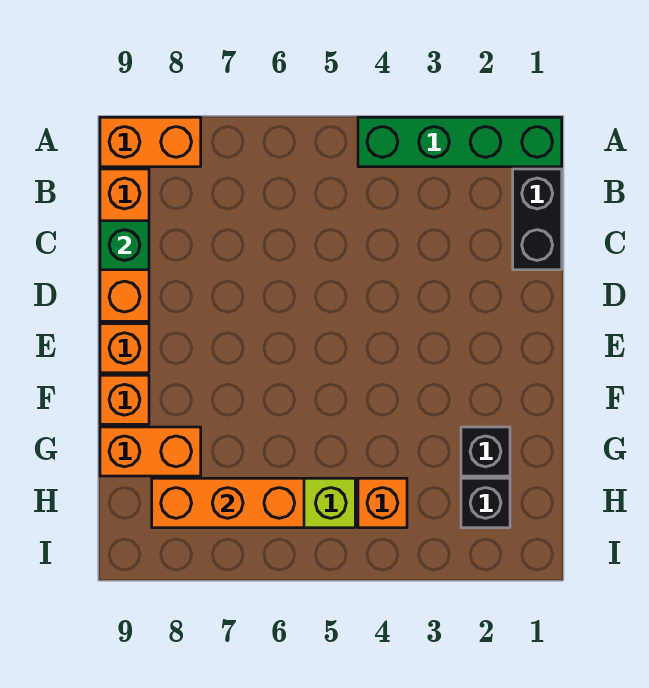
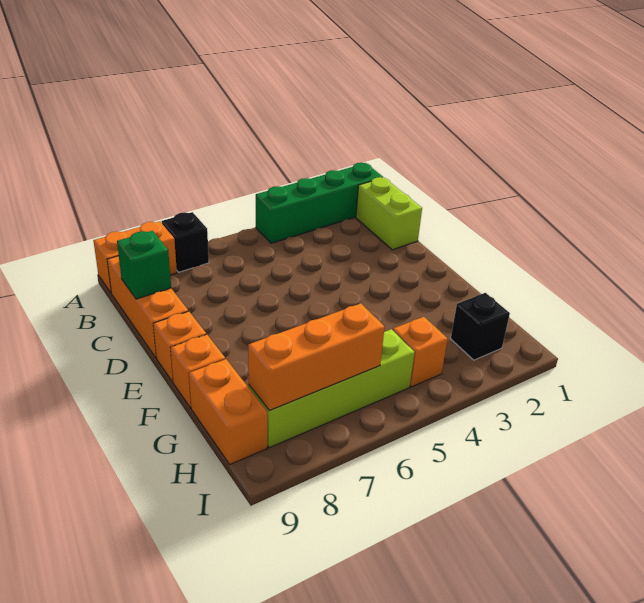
black brick B1:C1 level 1 -> lime brick B1:C1 level 1
black brick G2 level 1 -> black brick A7 level 1
orange brick G8:G9 level 1 -> orange brick G9:H9 level 1

